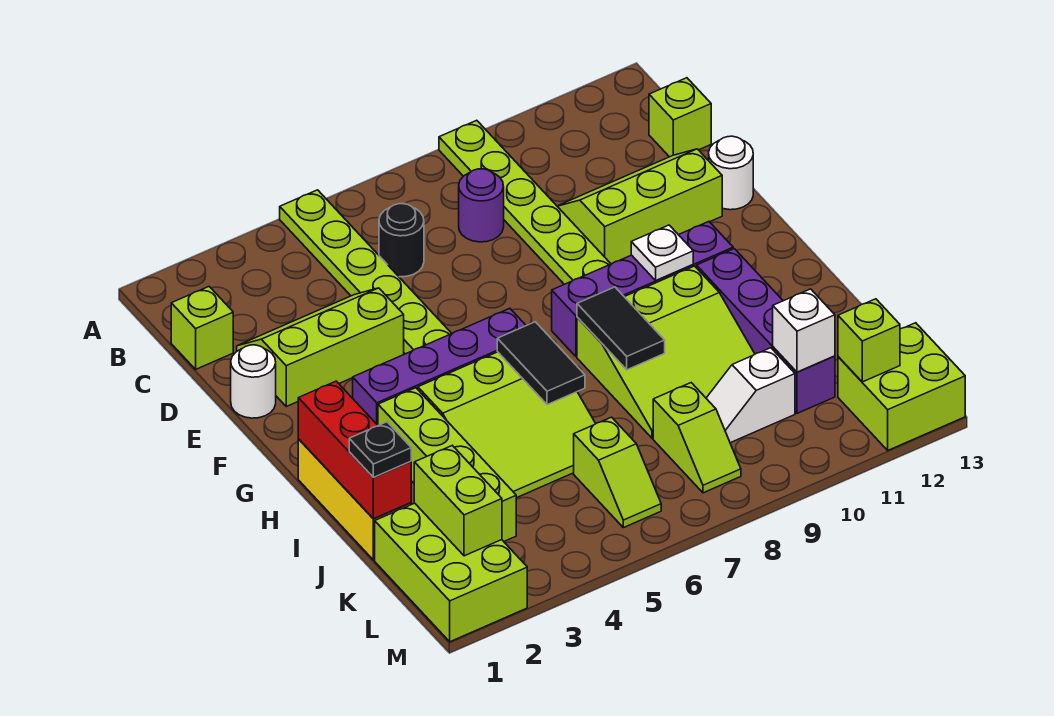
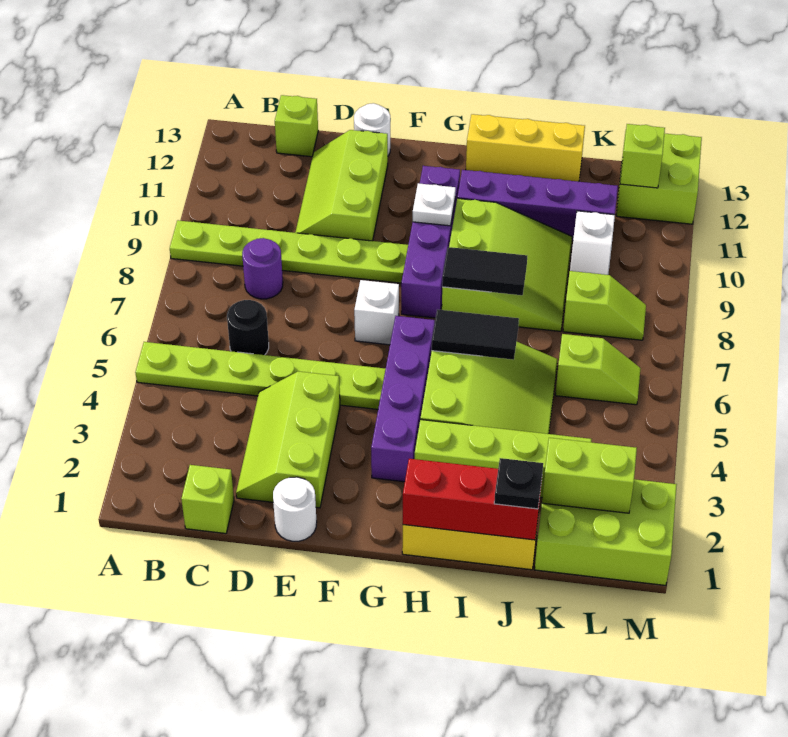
none -> yellow brick H13:J13 level 1
white brick K11 level 2 -> white brick F7 level 1

